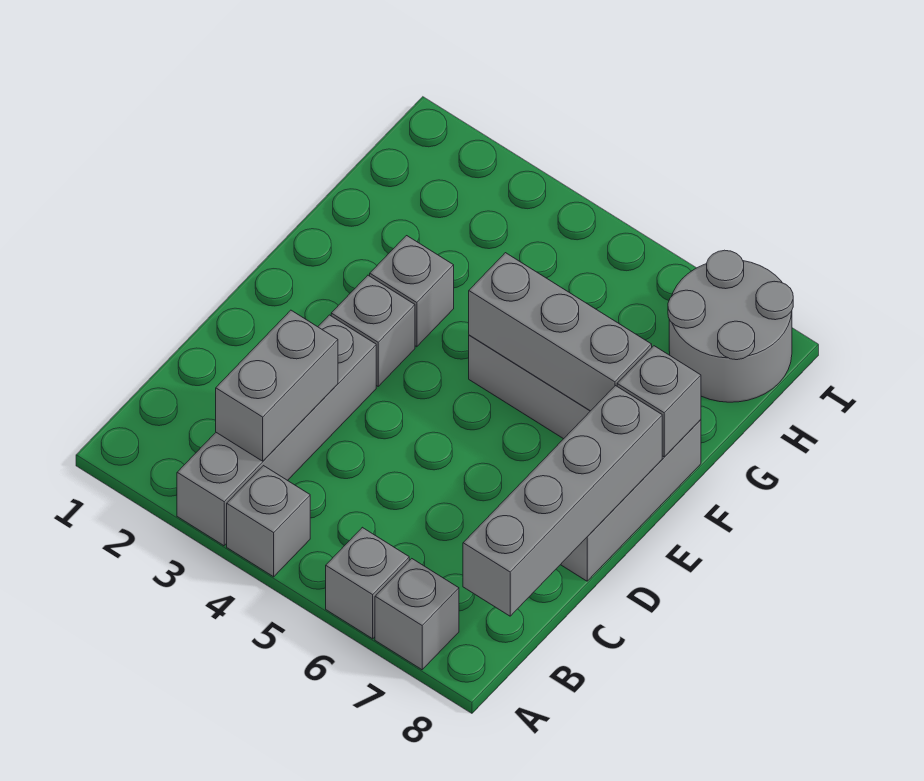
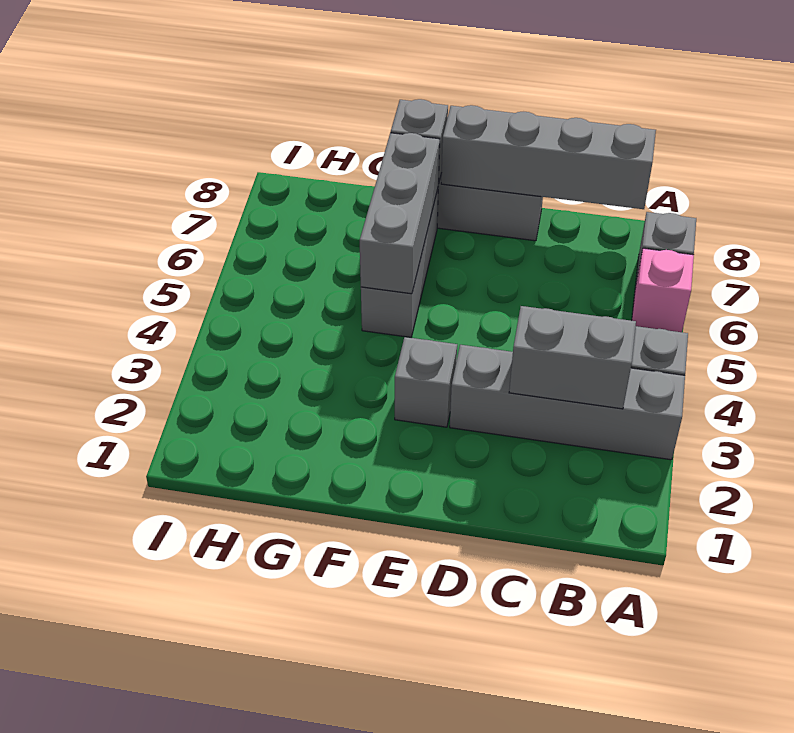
grey brick A6 level 1 -> pink brick A6 level 1
grey brick F3 level 1 -> none
grey round brick H7:I8 level 1 -> none

